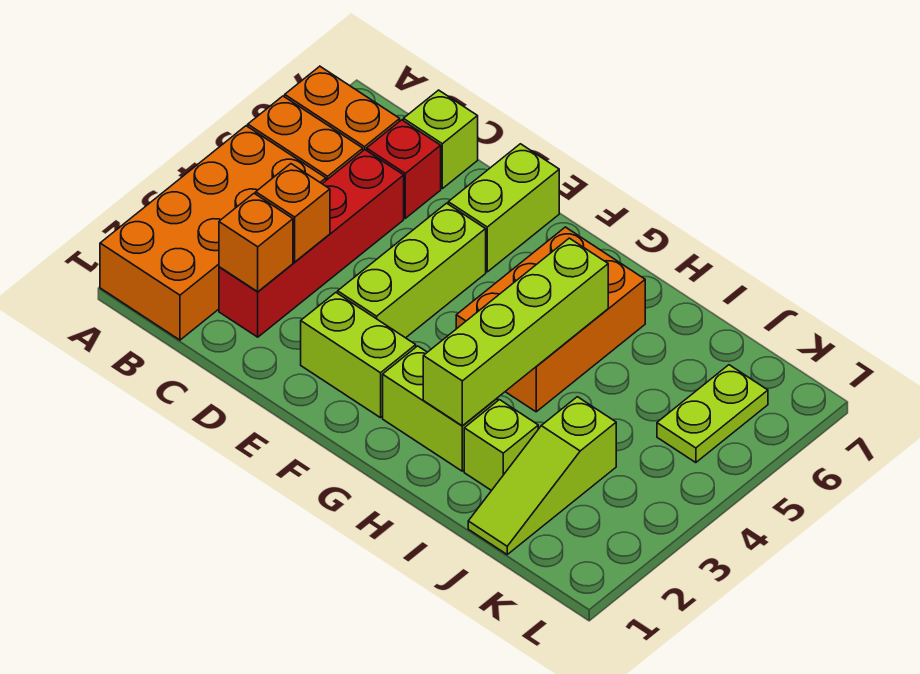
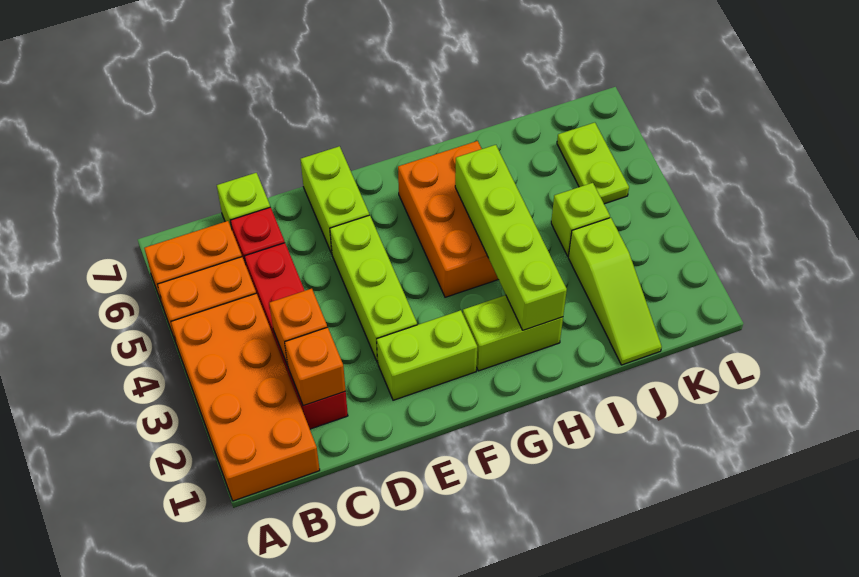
lime brick I2 level 1 -> lime brick J4 level 1

